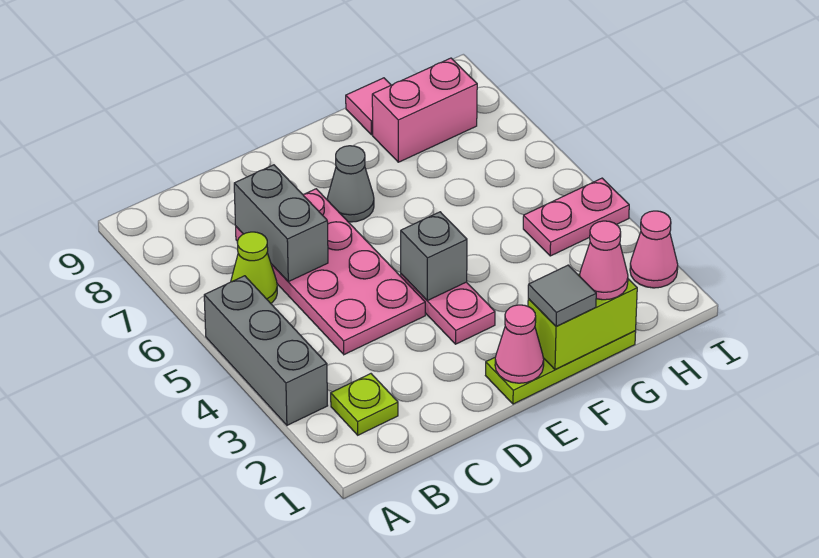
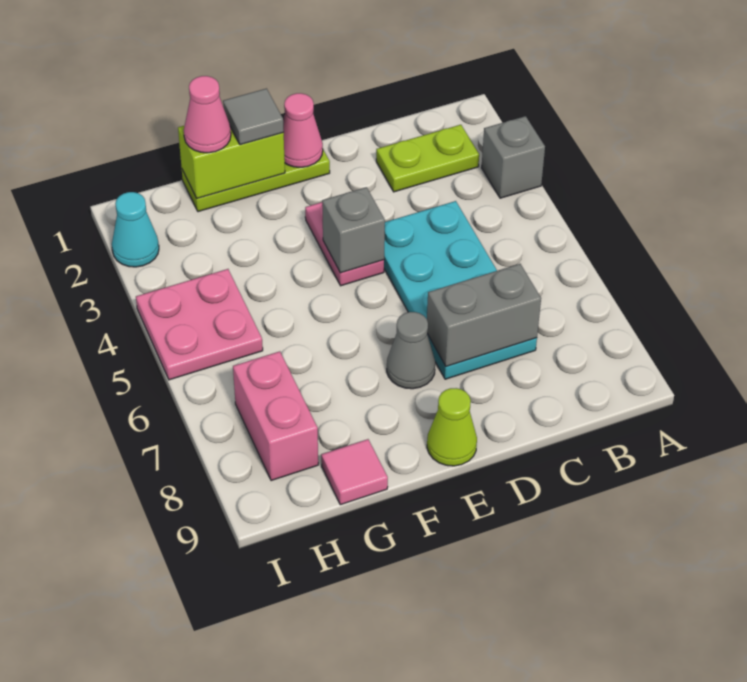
grey brick A3:A5 level 1 -> grey brick A3 level 1
lime plate B2 level 1 -> lime plate B2:C2 level 1
lime cone B6 level 1 -> lime cone E9 level 1
pink plate C4:D7 level 1 -> cyan plate C4:D7 level 1
grey brick C6:C7 level 2 -> grey brick C7:D7 level 2
pink brick G8:H8 level 1 -> pink brick H7:H8 level 1
pink plate H4:I4 level 1 -> pink plate H4:I5 level 1
pink cone I2 level 1 -> cyan cone I2 level 1

